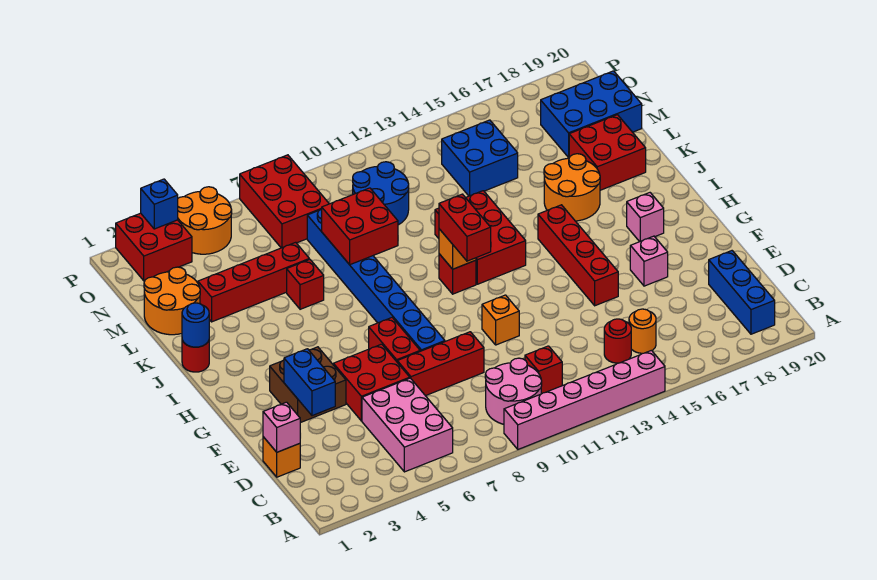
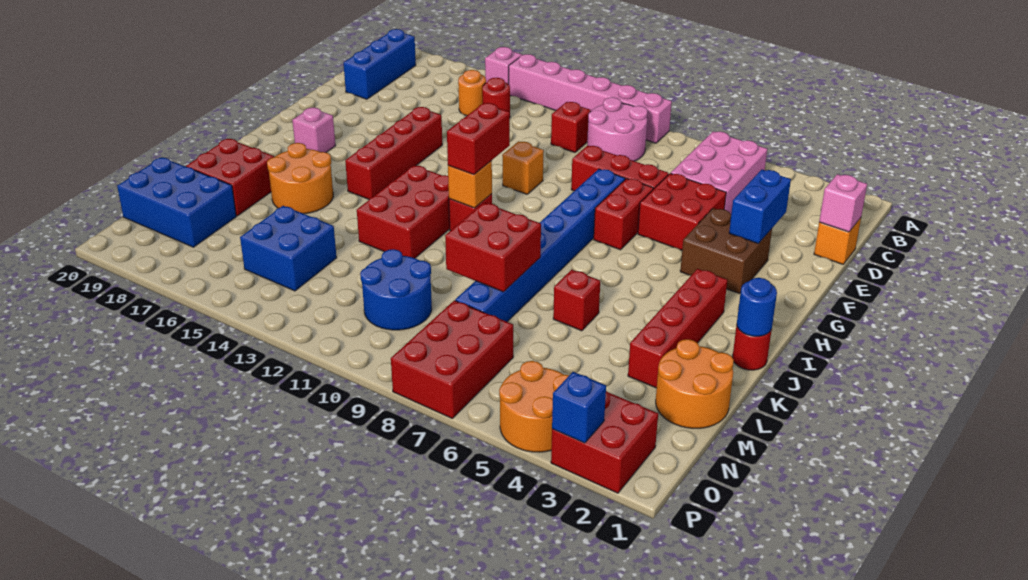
pink brick F17 level 1 -> pink brick A15 level 1
red brick L3:L6 level 1 -> red brick I3:L3 level 1

